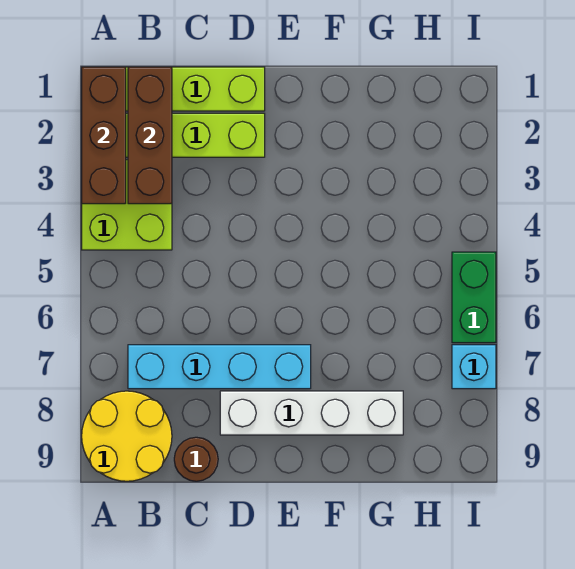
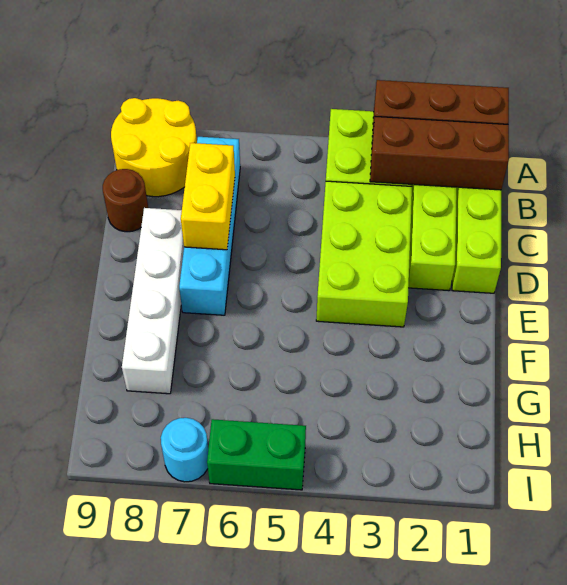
none -> lime brick C3:E4 level 1
none -> yellow brick C7:D7 level 2
cyan brick I7 level 1 -> cyan round brick I7 level 1

